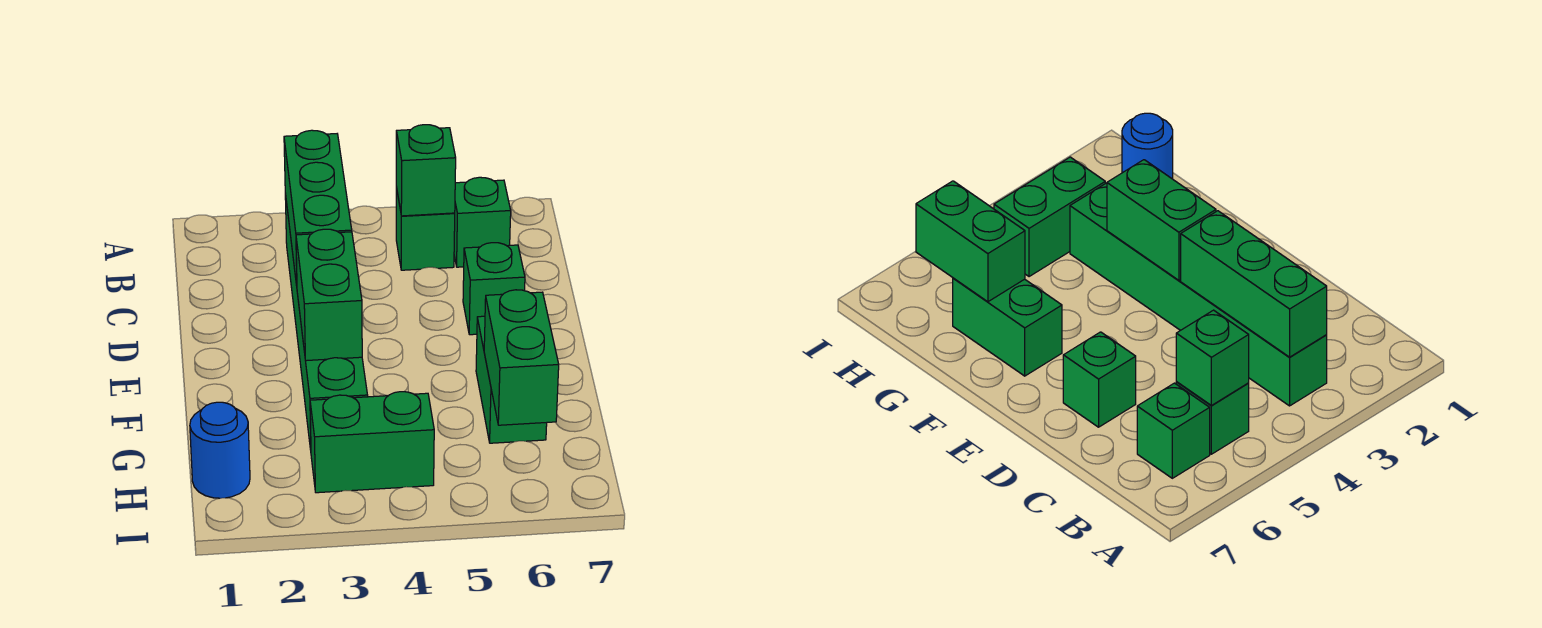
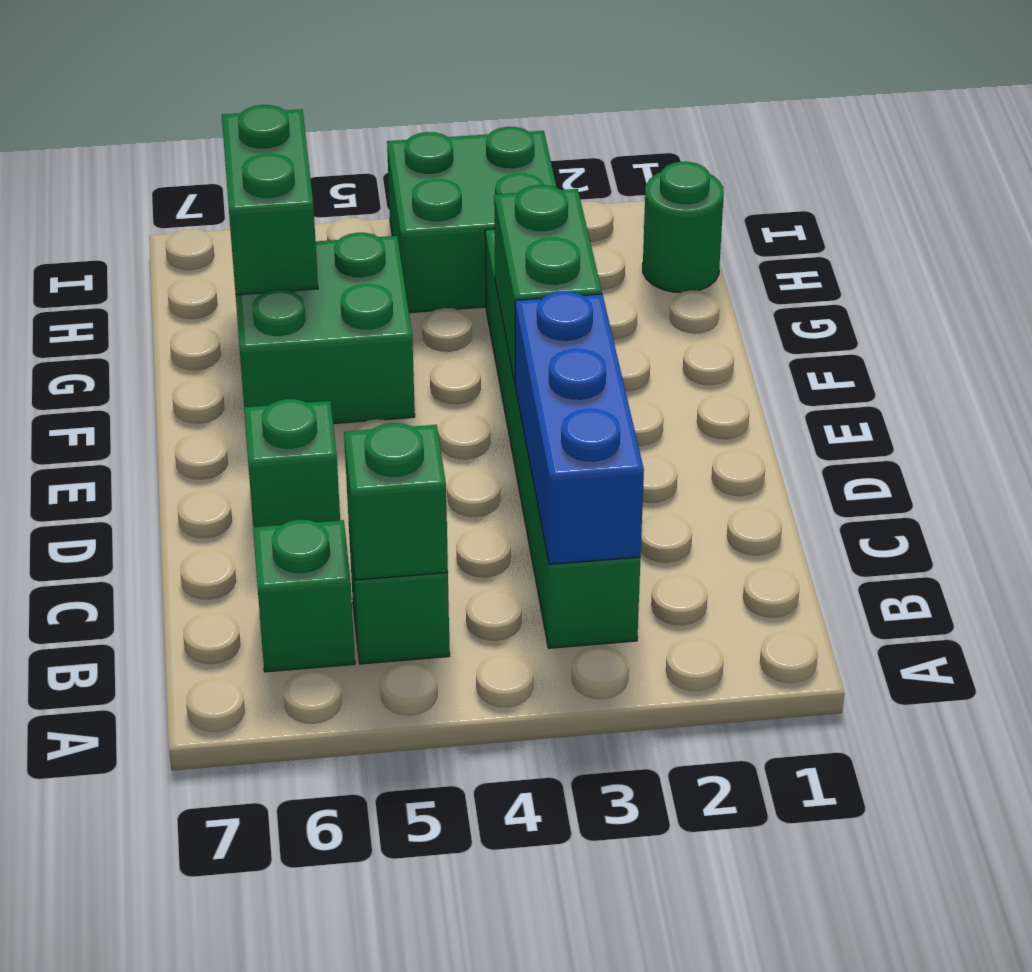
green brick B3:D3 level 2 -> blue brick B3:D3 level 2
green brick F6:G6 level 1 -> green brick F5:G6 level 1
blue round brick H1 level 1 -> green round brick H1 level 1
green brick H3:H4 level 1 -> green brick H3:I4 level 1

